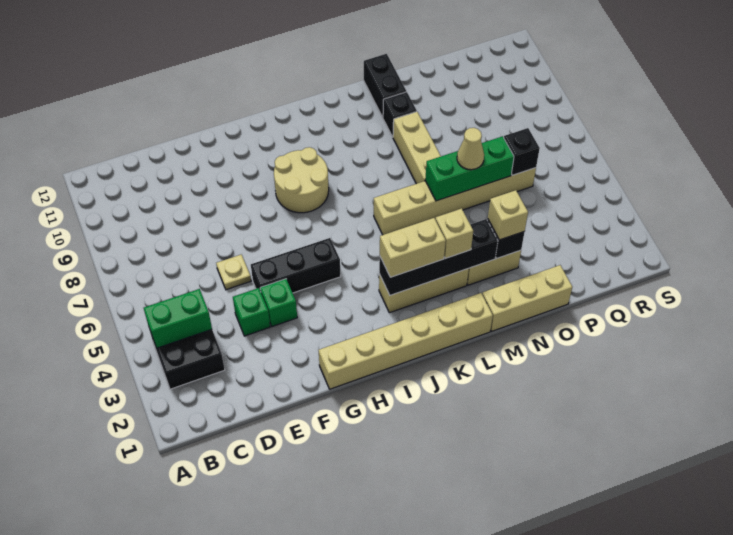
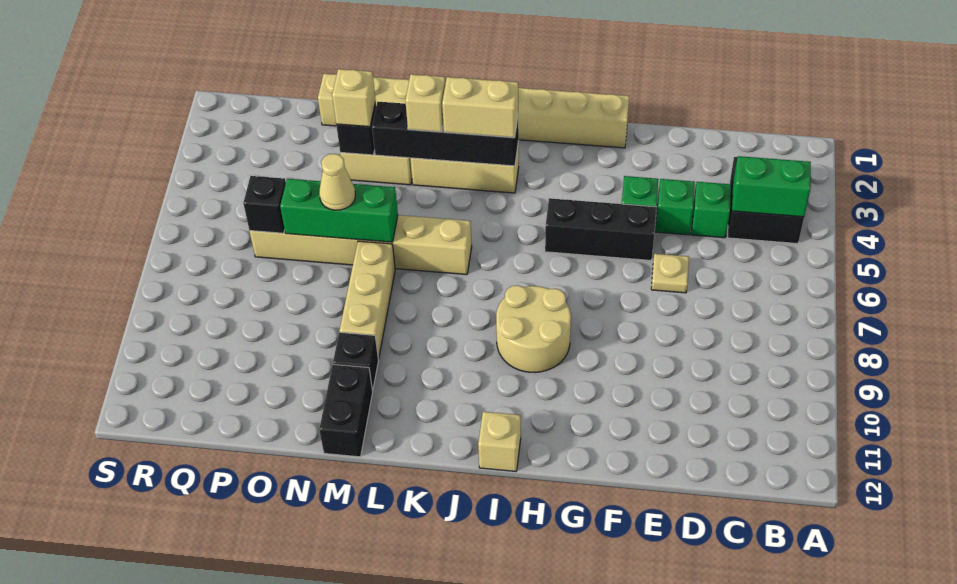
none -> green brick D4 level 1
none -> tan brick I12 level 1

